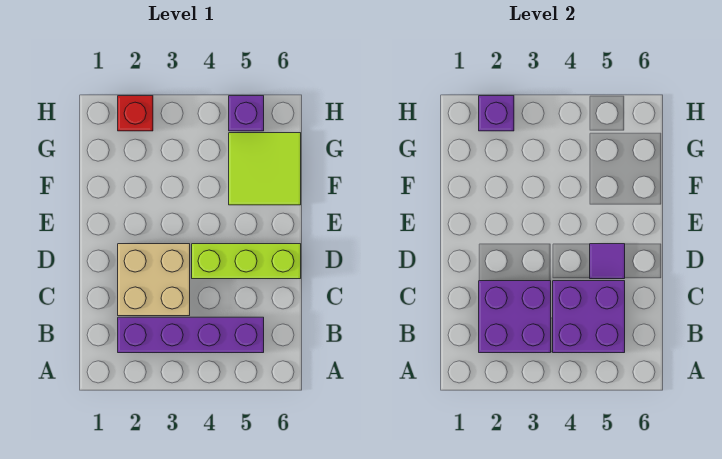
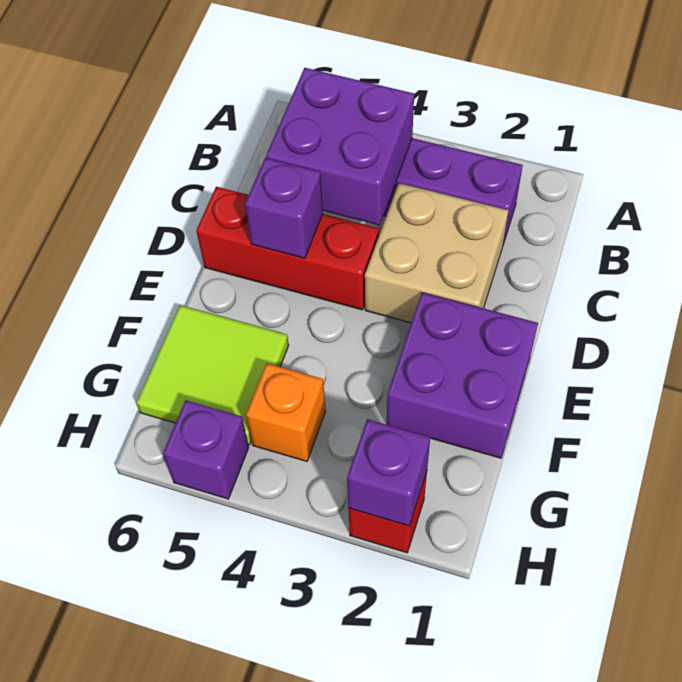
purple brick B2:C3 level 2 -> purple brick E1:F2 level 1
lime brick D4:D6 level 1 -> red brick D4:D6 level 1
purple tile D5 level 2 -> purple brick D5 level 2
none -> orange brick G4 level 1

